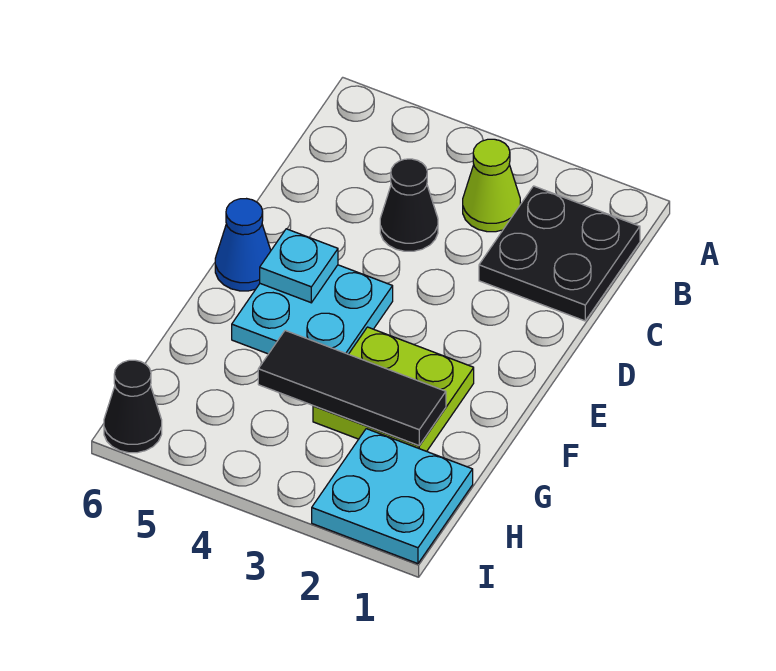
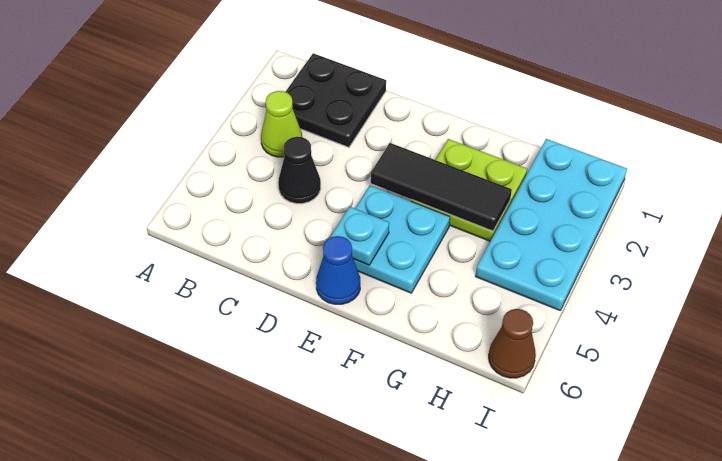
black tile G2:G4 level 2 -> black tile E3:G3 level 2
cyan plate H1:I2 level 1 -> cyan plate H1:I4 level 1
black cone I6 level 1 -> brown cone I6 level 1

